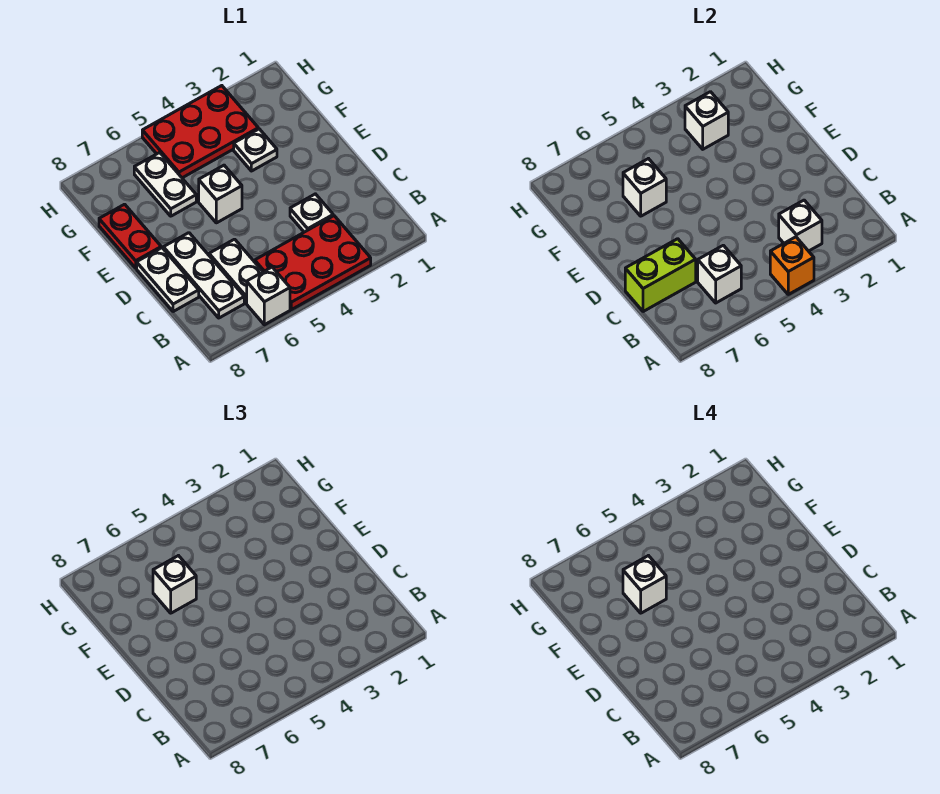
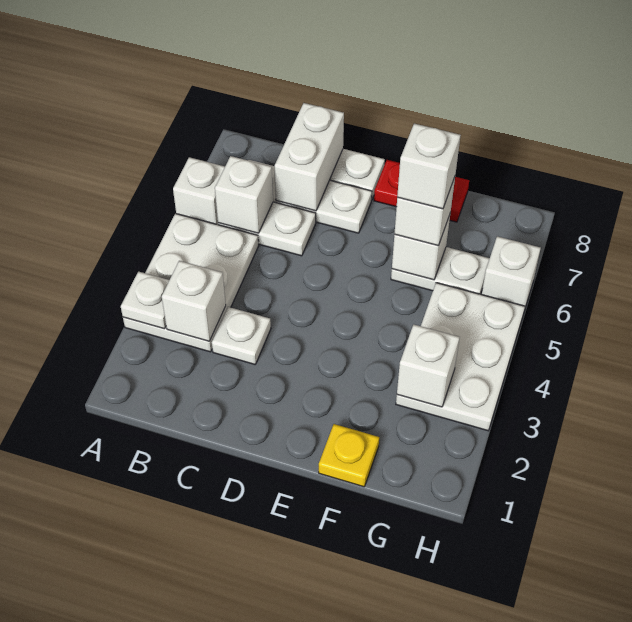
red plate A3:B5 level 1 -> white plate A3:B5 level 1
orange brick A4 level 2 -> none
lime brick C7:C8 level 2 -> white brick C7:C8 level 2
white brick E5 level 1 -> white brick H6 level 1
none -> yellow plate F1 level 1
white plate F3 level 1 -> white plate A3 level 2
red plate G3:H5 level 1 -> white plate G3:H5 level 1

